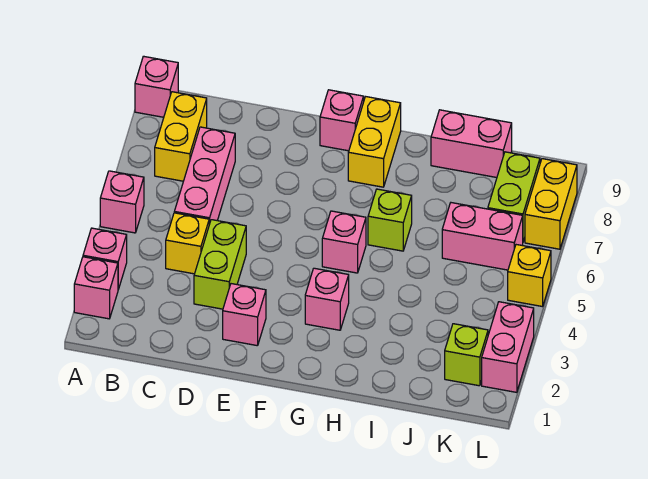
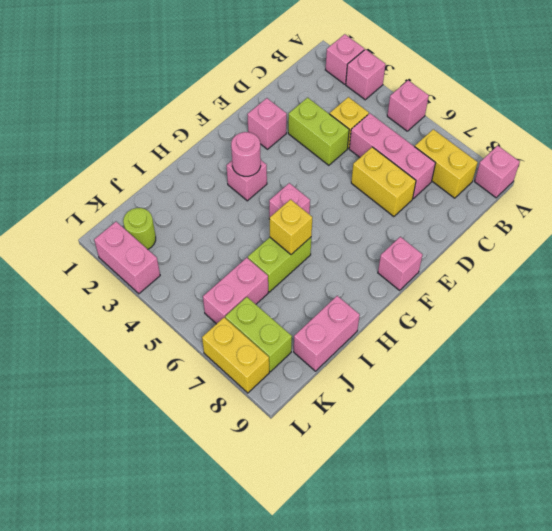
none -> pink round brick G3 level 2
yellow brick G8:G9 level 1 -> yellow brick D6:D7 level 1
lime brick H6 level 1 -> lime brick H6:I6 level 1
lime brick K2 level 1 -> lime round brick K2 level 1
yellow brick L5 level 1 -> yellow brick H6 level 2

